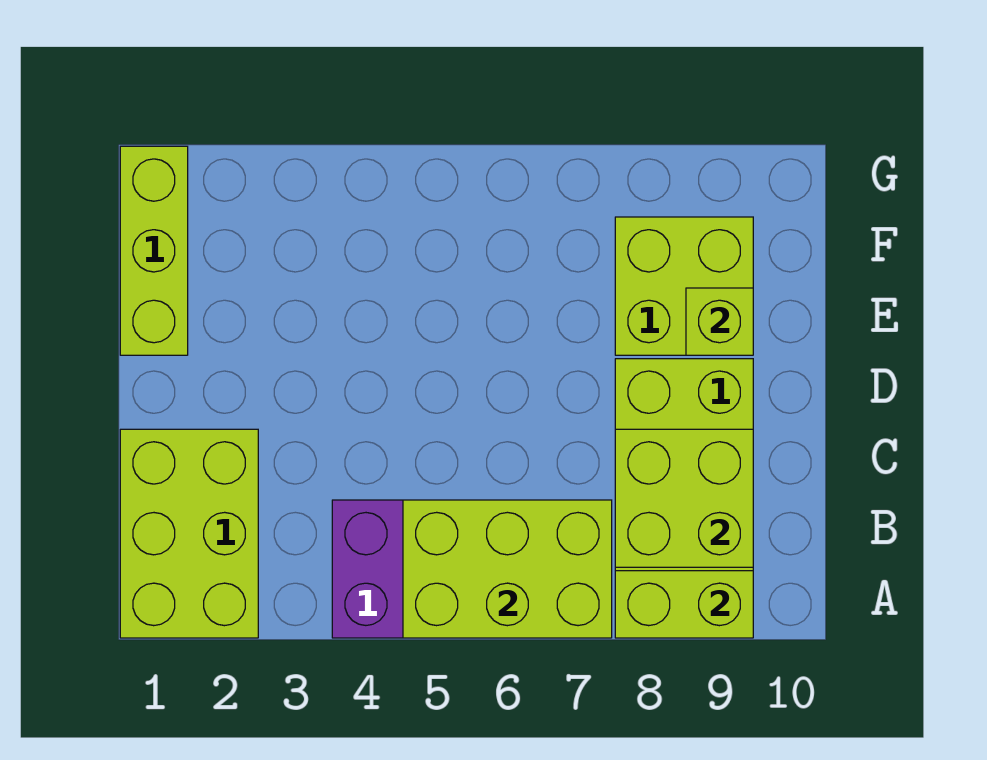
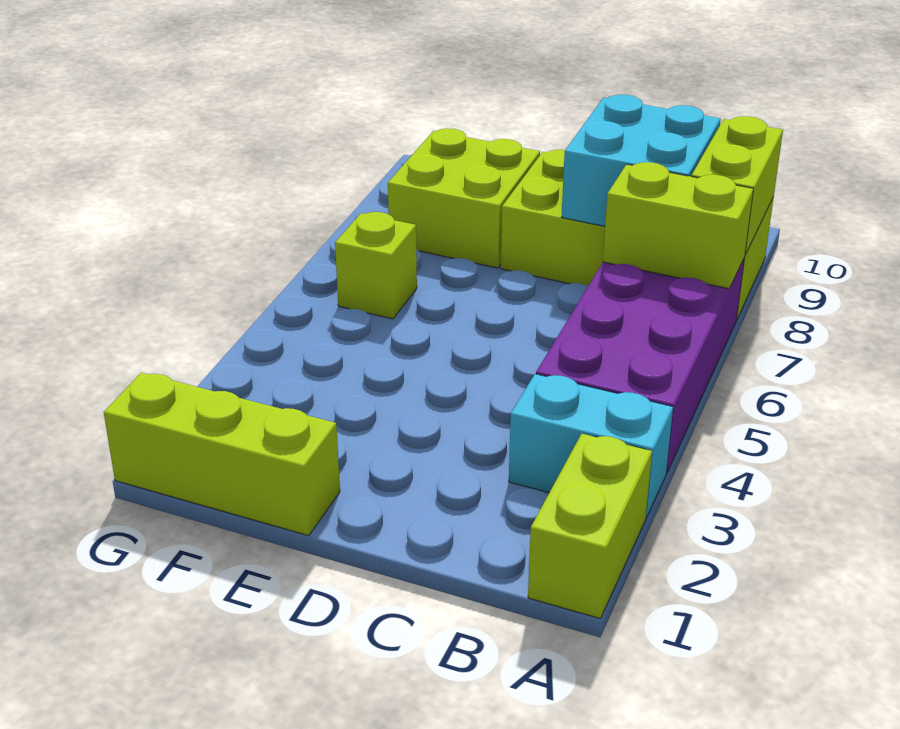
lime brick A1:C2 level 1 -> lime brick A1:A2 level 1
none -> cyan brick A3:B3 level 1
lime brick A5:B7 level 2 -> lime brick A7:B7 level 2
lime brick B8:C9 level 2 -> cyan brick B8:C9 level 2
lime brick E9 level 2 -> lime brick F6 level 1

